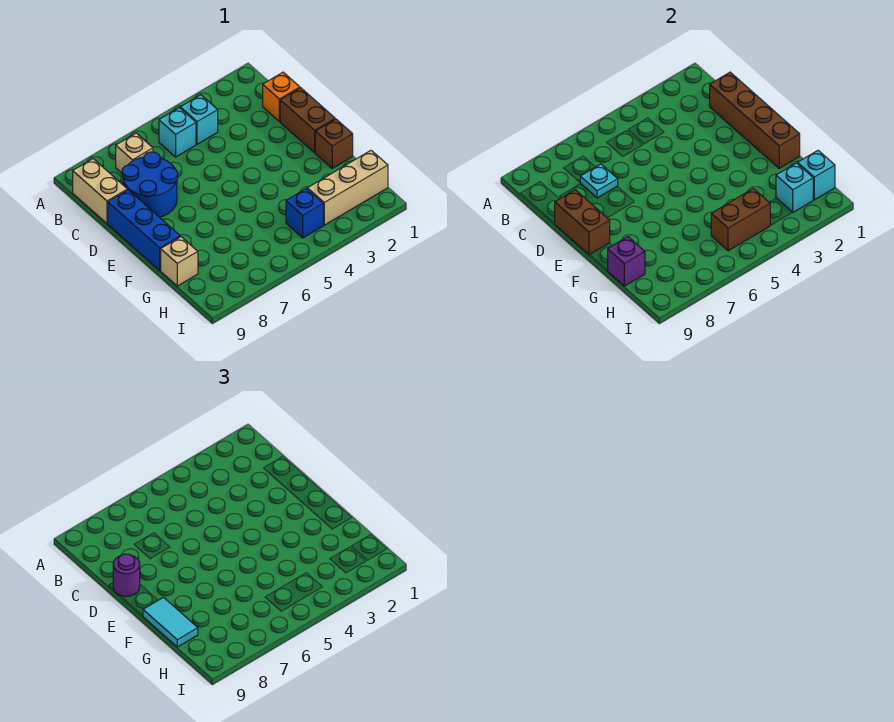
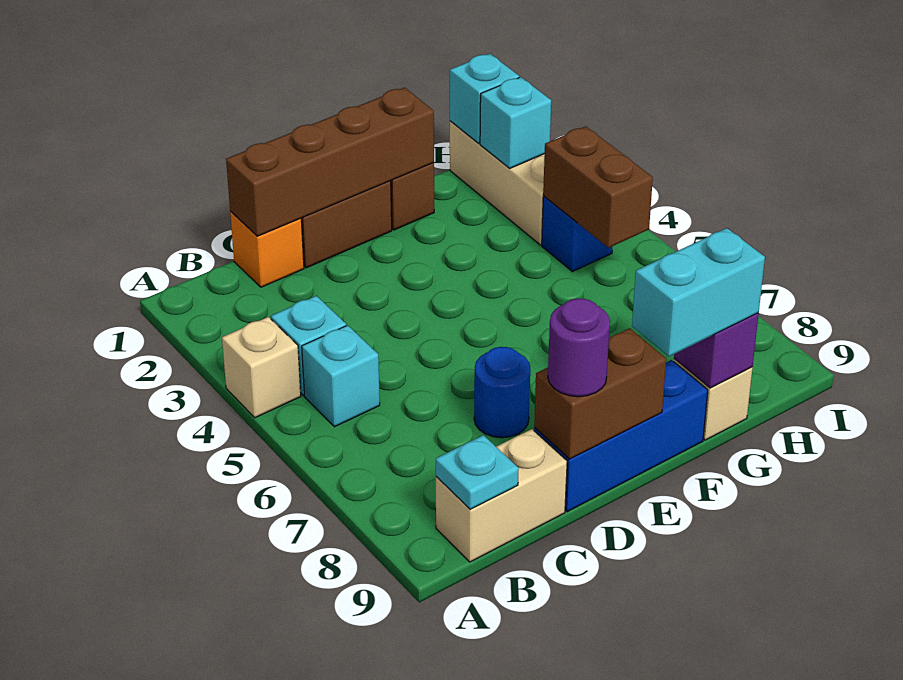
tan brick B7 level 1 -> tan brick A4 level 1
blue round brick C7:D8 level 1 -> blue round brick D7 level 1
cyan plate C7 level 2 -> cyan plate B9 level 2
cyan tile F9:G9 level 3 -> cyan brick F9:G9 level 3

